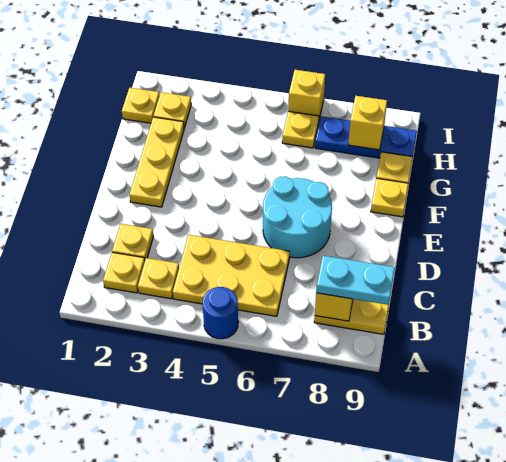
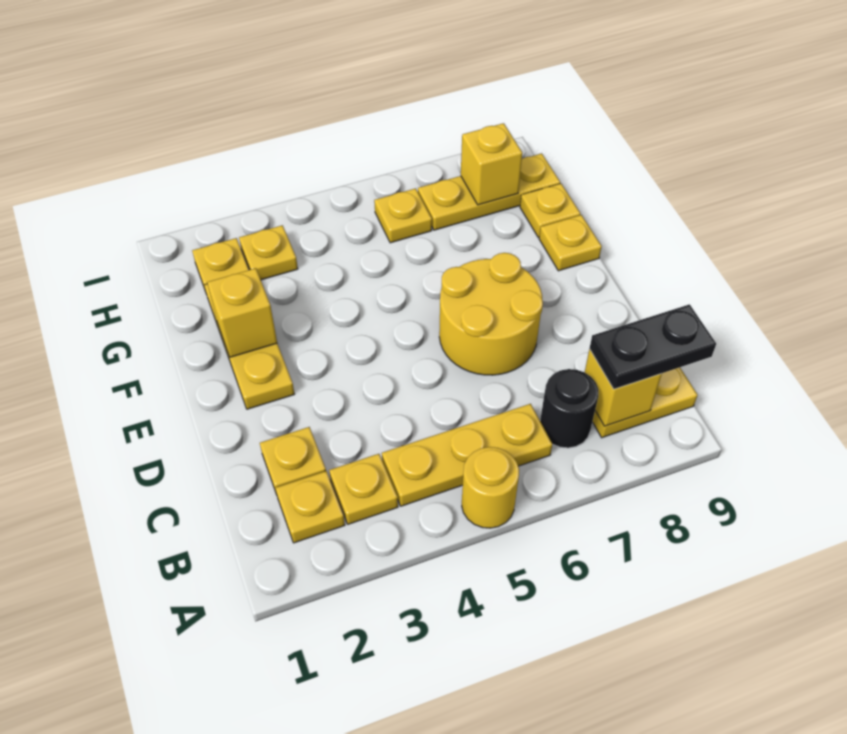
blue round brick A5 level 1 -> yellow round brick A5 level 1
yellow plate B4:C6 level 1 -> yellow plate B4:B6 level 1
none -> black round brick B7 level 1
cyan plate B8:B9 level 3 -> black plate B8:B9 level 3
cyan round brick D6:E7 level 1 -> yellow round brick D6:E7 level 1
yellow plate H1 level 1 -> yellow plate H3 level 1
blue plate H7:H9 level 1 -> yellow plate H7:H9 level 1
yellow brick I6 level 1 -> yellow brick F2 level 2

